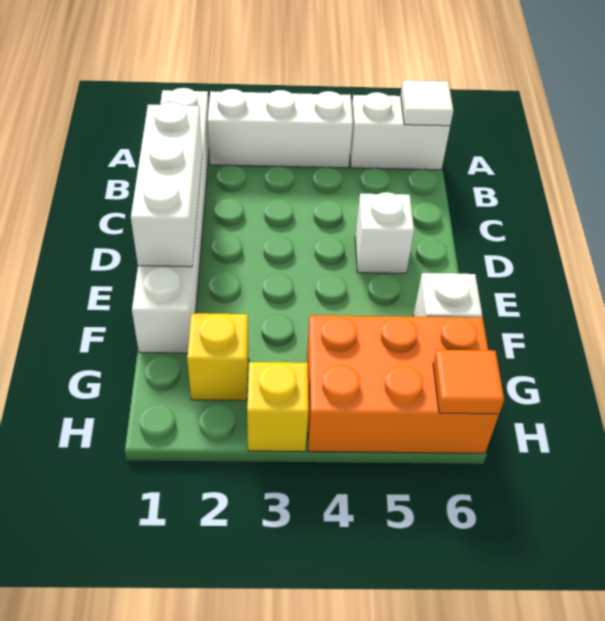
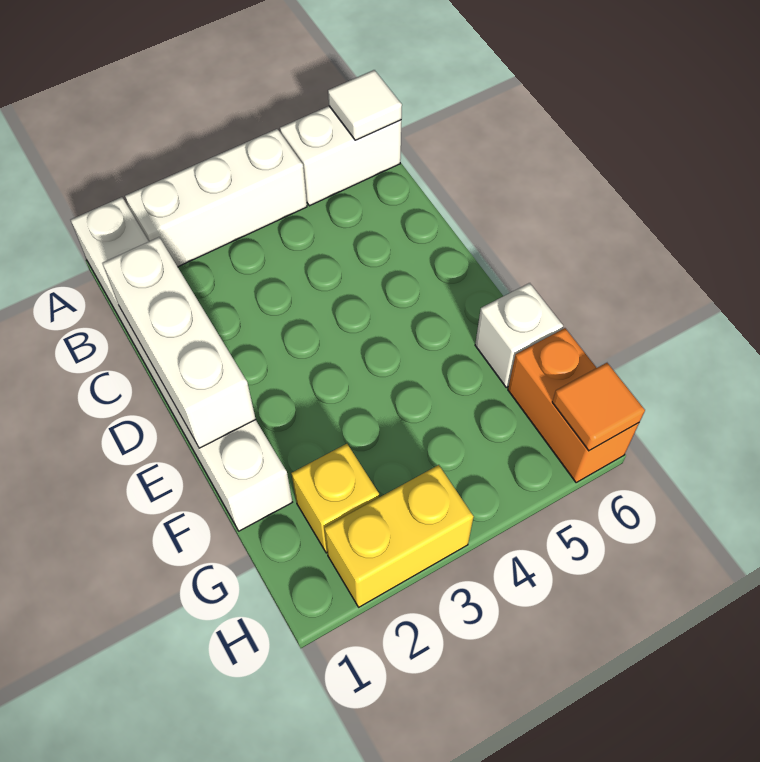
white brick D5 level 1 -> none
orange brick G4:H6 level 1 -> orange brick G6:H6 level 1
yellow brick H3 level 1 -> yellow brick H2:H3 level 1

